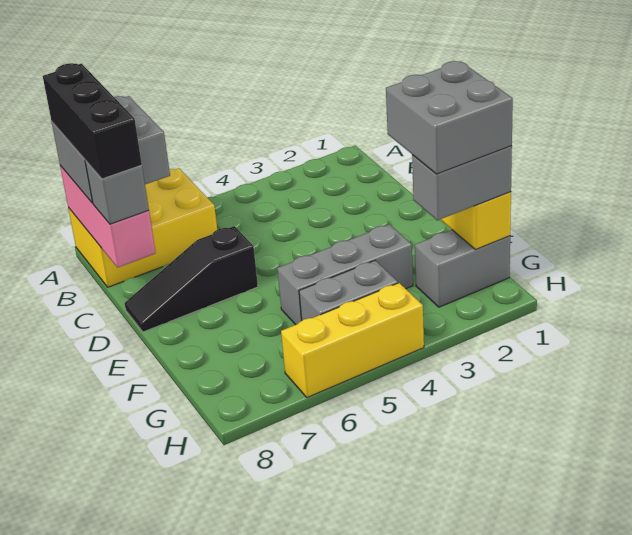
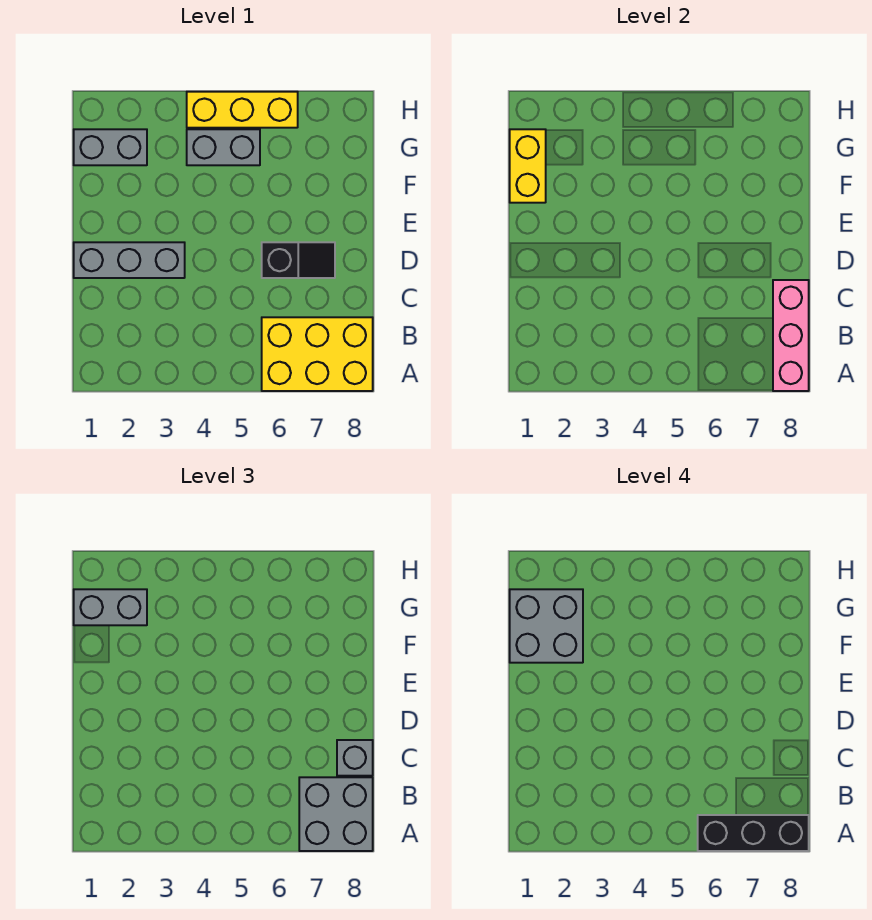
black brick A8:C8 level 4 -> black brick A6:A8 level 4
black slope D6:D8 level 1 top 6 -> black slope D6:D7 level 1 top 6
grey brick F3:F5 level 1 -> grey brick D1:D3 level 1

